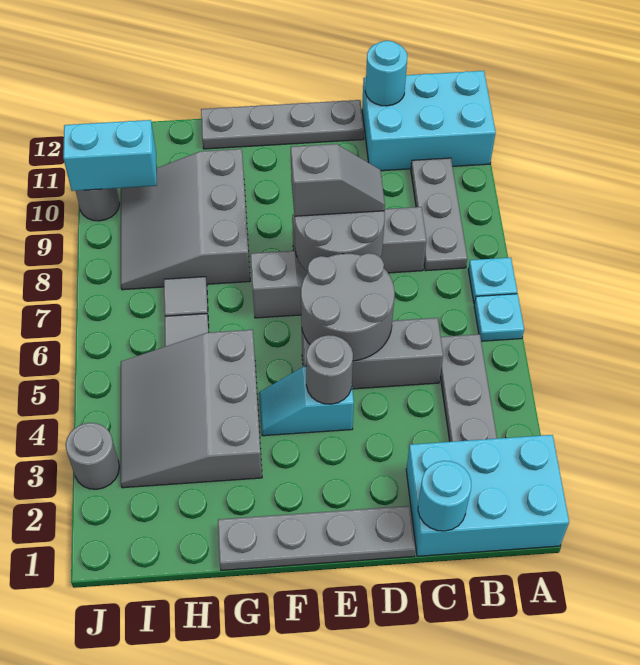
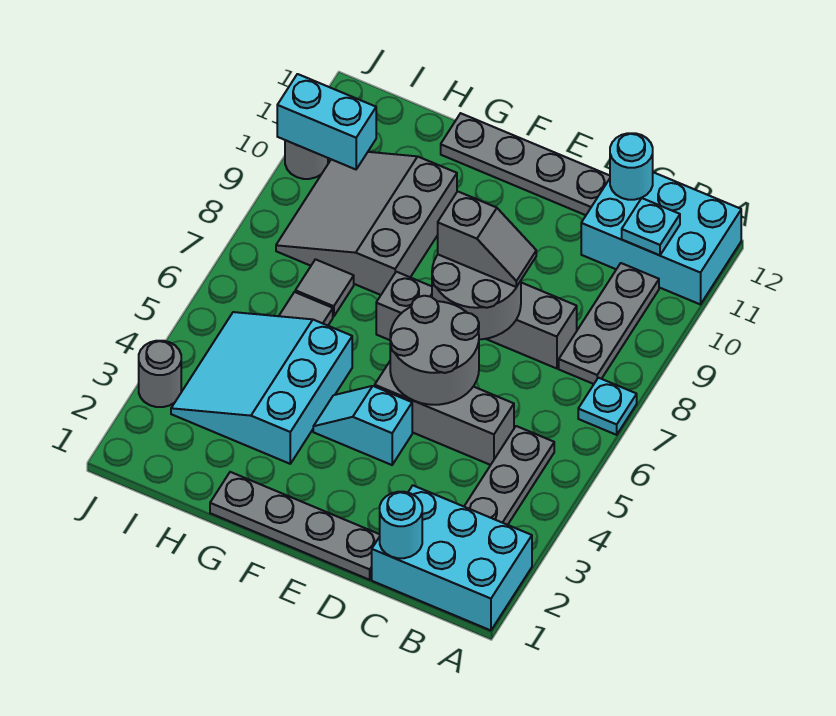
cyan plate A6 level 1 -> cyan plate B11 level 2
grey round brick E4 level 2 -> none
grey slope G3:I5 level 1 top G -> cyan slope G3:I5 level 1 top G

